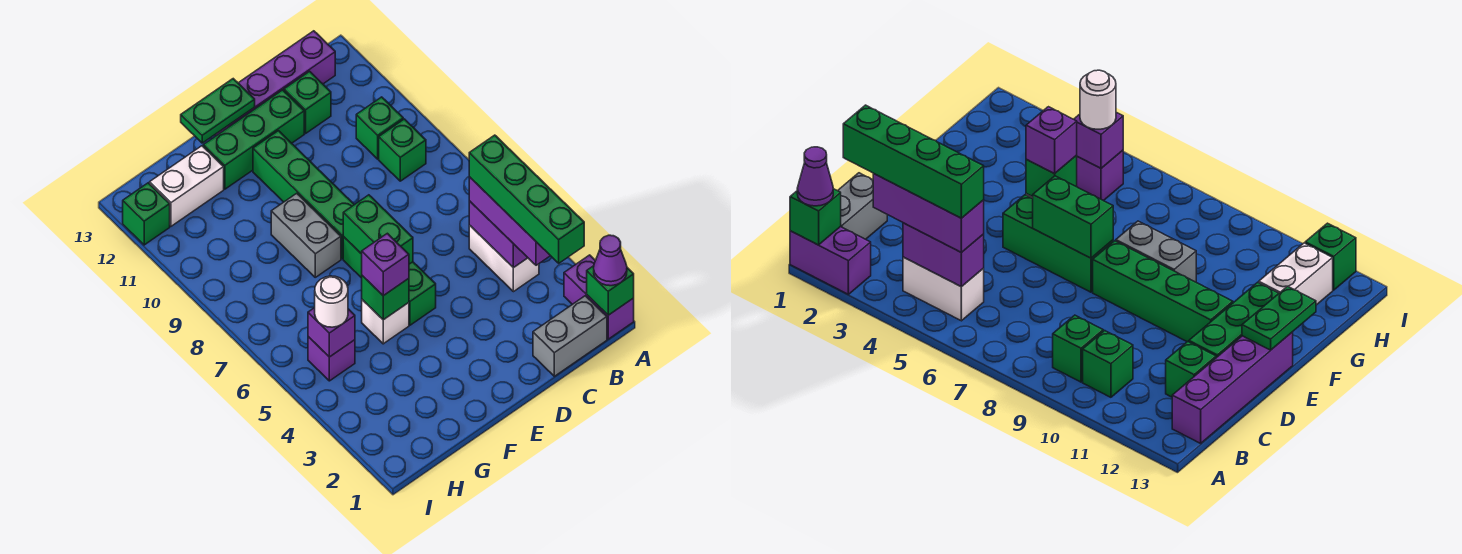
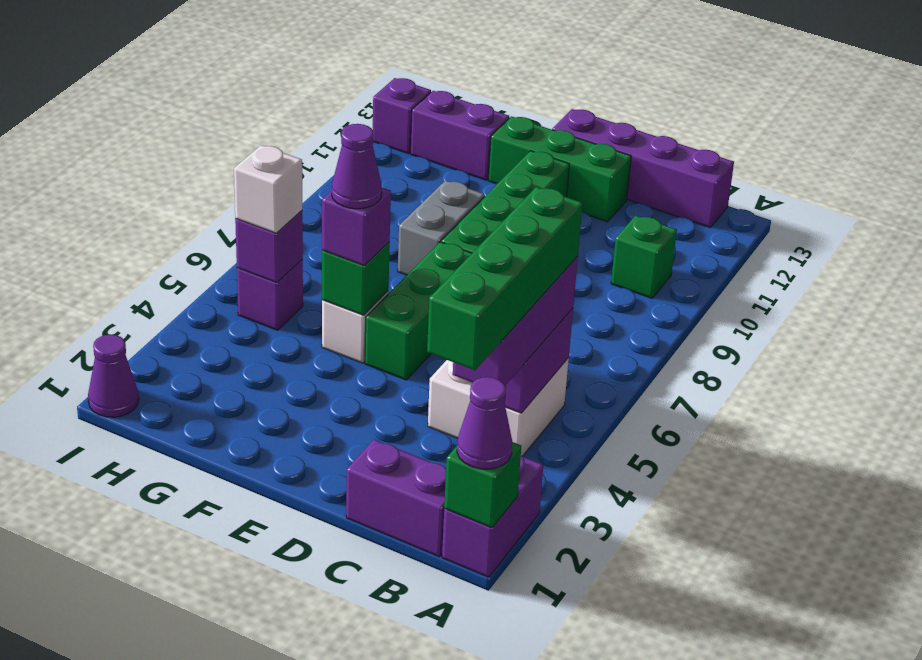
grey brick B1:C1 level 1 -> purple brick B1:C1 level 1
white brick B4:B5 level 1 -> white brick B4:C5 level 1
green brick B9 level 1 -> none
green brick C12 level 1 -> none
green brick E6:E7 level 2 -> none
green plate E13:F13 level 2 -> none
none -> purple cone F5 level 4
white brick G12:H12 level 1 -> purple brick G12:H12 level 1
white round brick H5 level 3 -> white brick H5 level 3
none -> purple cone I1 level 1
green brick I12 level 1 -> purple brick I12 level 1

